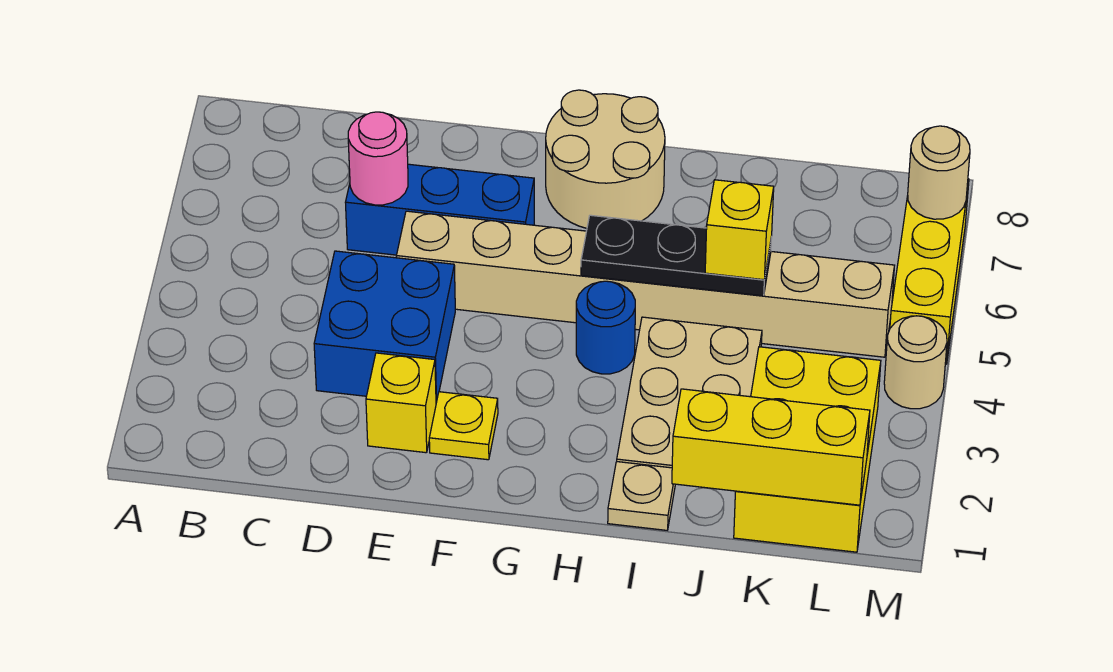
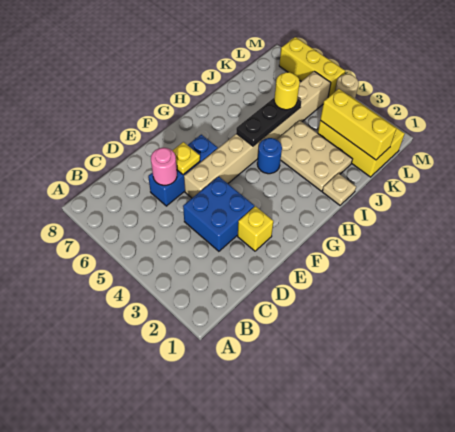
yellow plate F2 level 1 -> yellow plate E6 level 2
tan round brick G7:H8 level 1 -> none
yellow brick J1:L1 level 2 -> yellow brick K1:K3 level 2
yellow brick J5 level 3 -> yellow round brick J5 level 3
tan round brick M7 level 2 -> none

